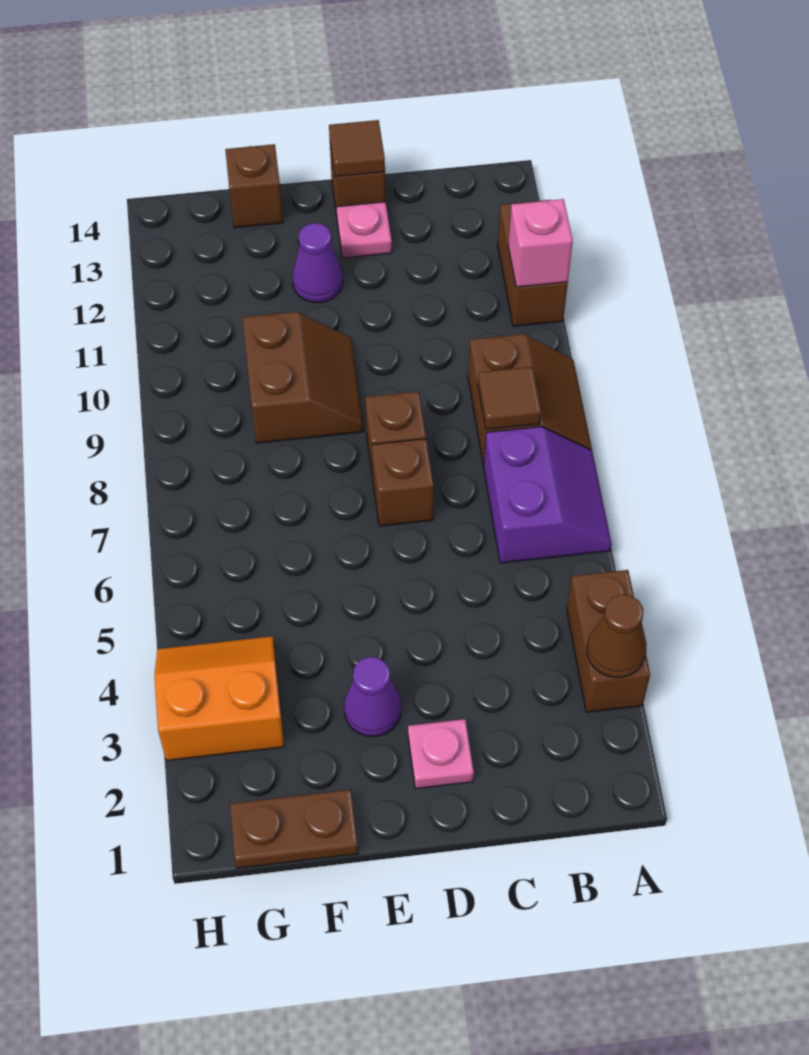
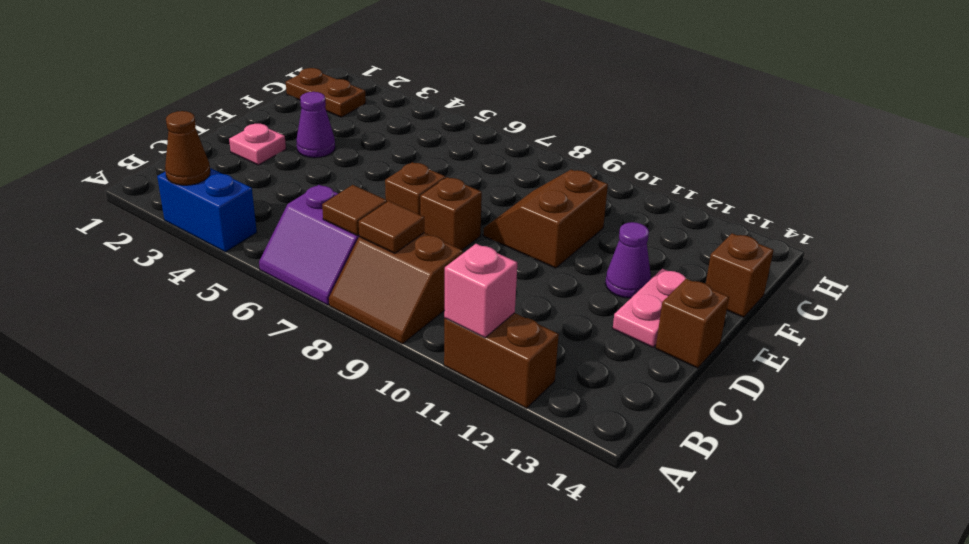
brown brick A3:A4 level 1 -> blue brick A3:A4 level 1
pink plate D13 level 1 -> pink plate D13:E13 level 1
brown tile D14 level 2 -> brown tile B7 level 2
brown slope E9:F10 level 1 top F -> brown slope E9:F10 level 1 top 10
brown plate F1:G1 level 1 -> brown plate G1:G2 level 1
orange slope G3:H4 level 1 top 3 -> none

